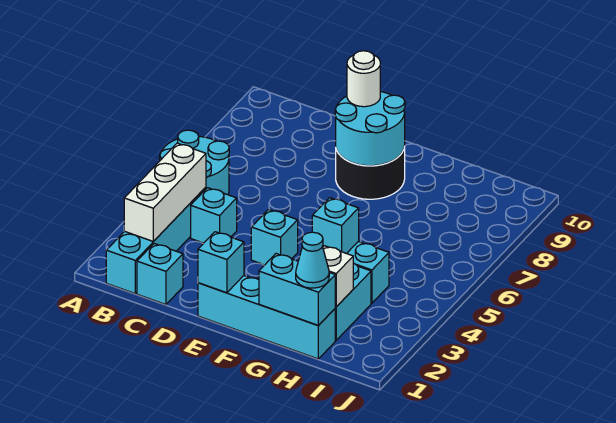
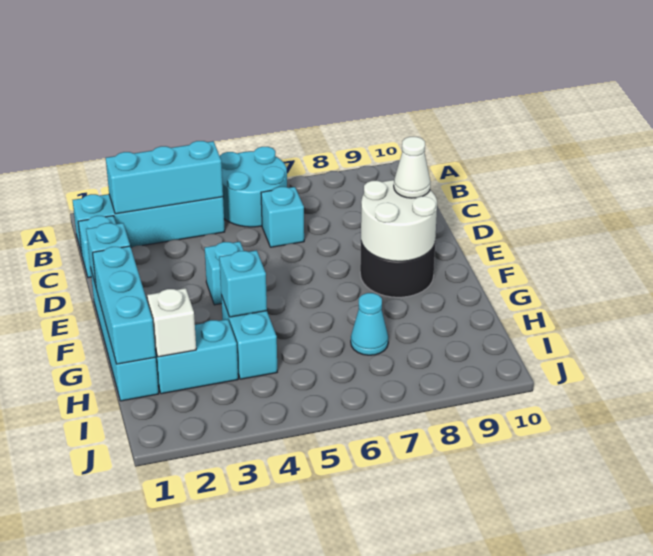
white brick B2:B4 level 2 -> cyan brick B2:B4 level 2
cyan brick C4 level 1 -> cyan brick C6 level 1
cyan round brick E8:F9 level 2 -> white round brick E8:F9 level 2
white round brick E9 level 3 -> white cone E9 level 3
cyan brick G1:H1 level 2 -> cyan brick F1:H1 level 2
cyan cone H1 level 3 -> cyan cone H7 level 1

